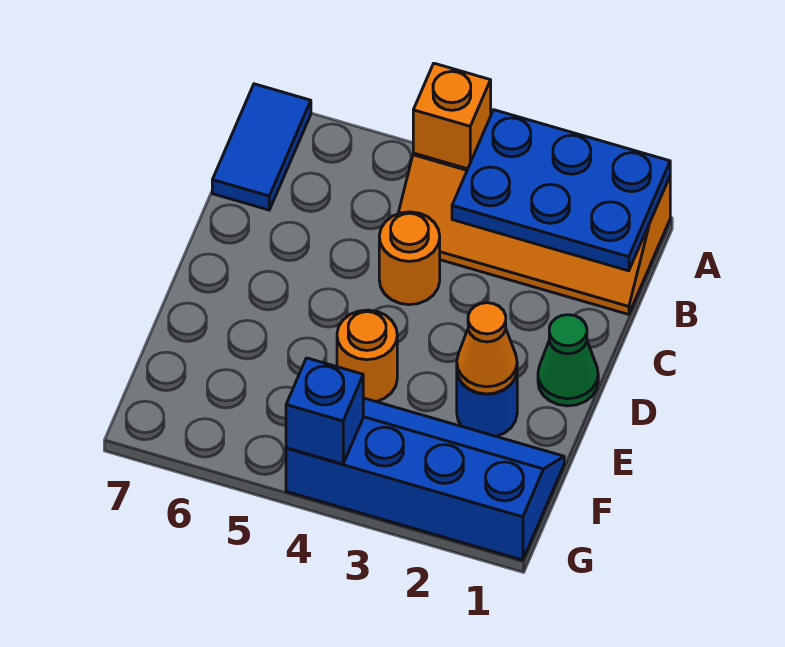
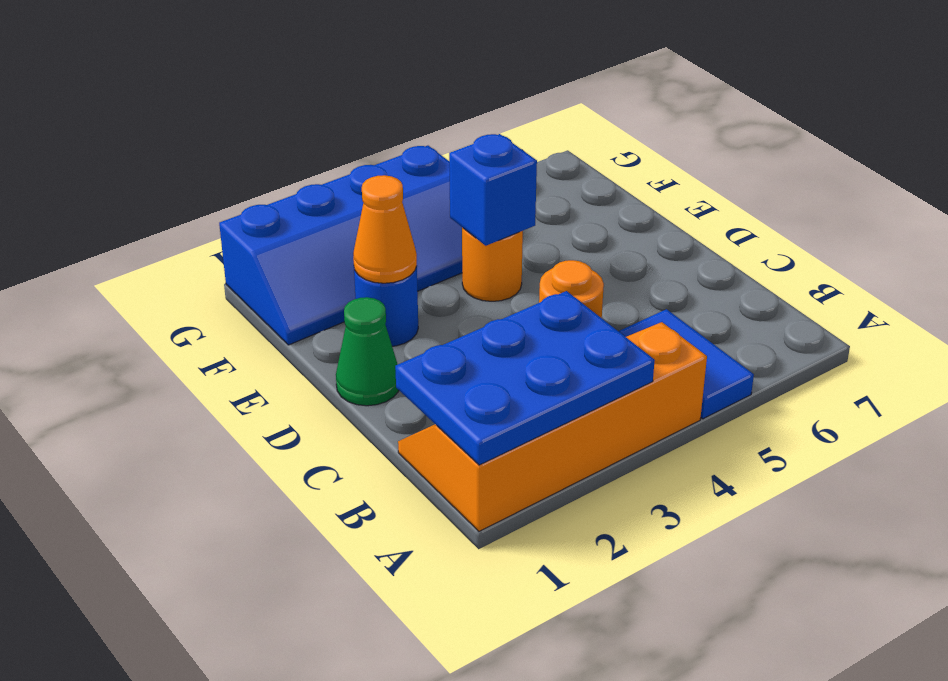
orange brick A4 level 2 -> none
blue tile A7:B7 level 1 -> blue tile A5:B5 level 1
blue brick G4 level 2 -> blue brick E4 level 2

